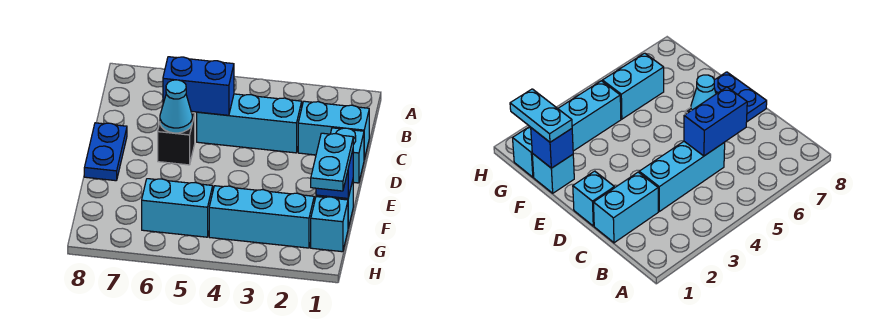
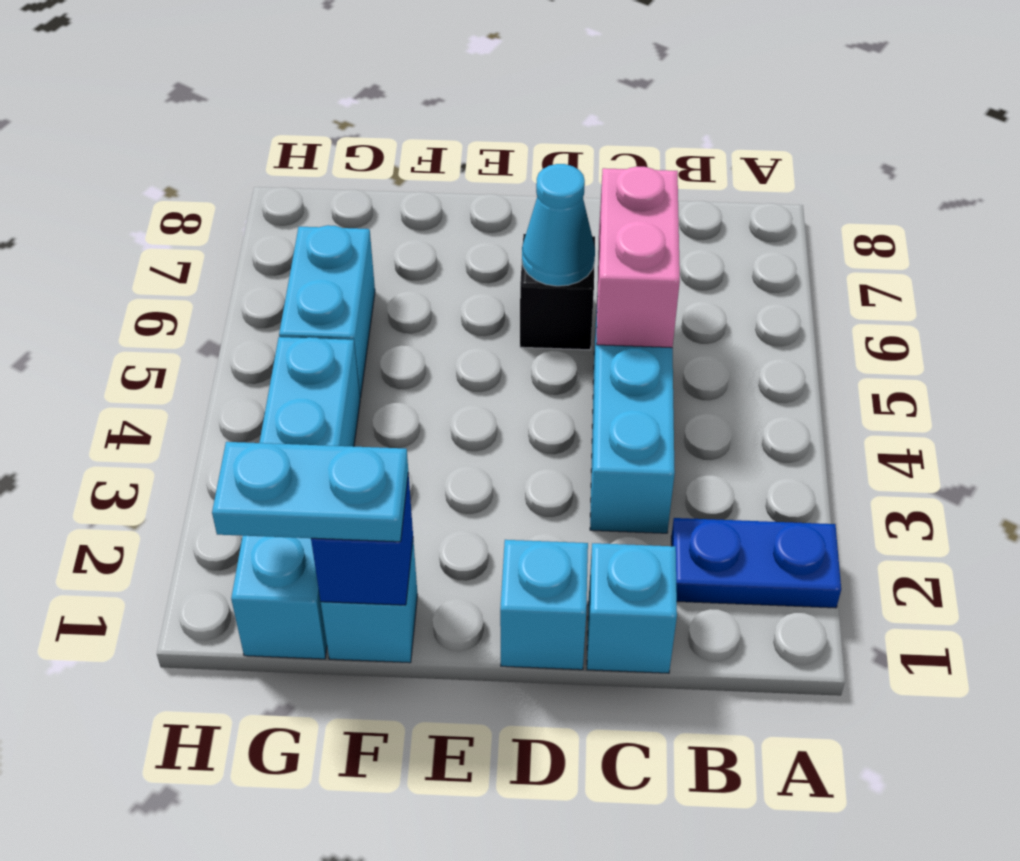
cyan brick C1:C2 level 1 -> cyan brick C1 level 1
blue brick C5:C6 level 2 -> pink brick C5:C6 level 2
blue plate D8:E8 level 1 -> blue plate A2:B2 level 1

